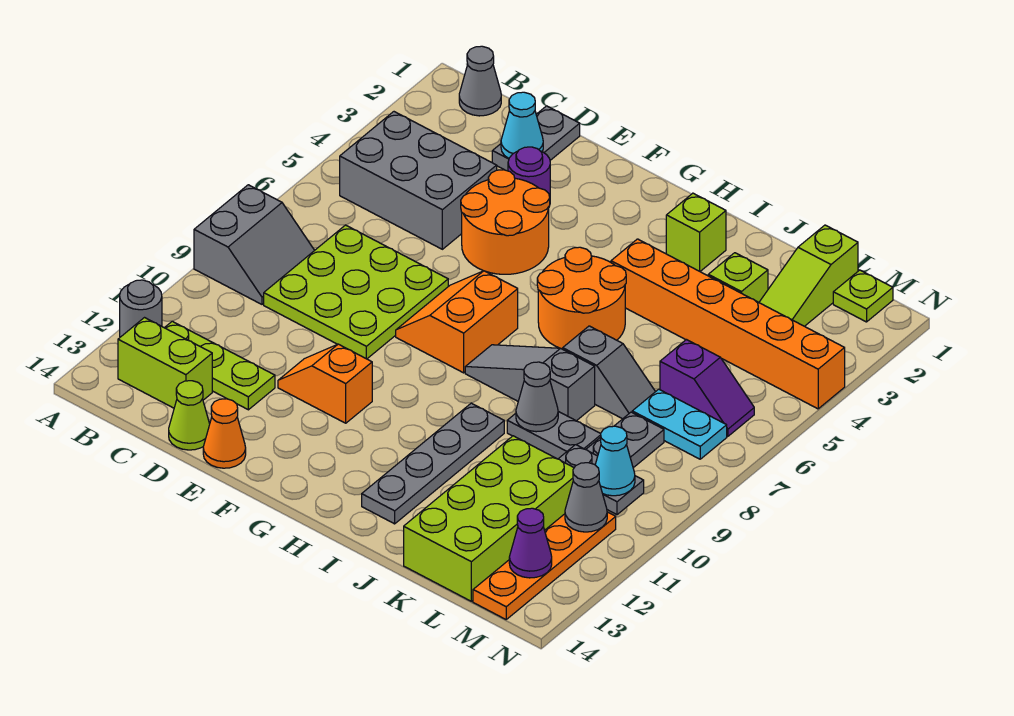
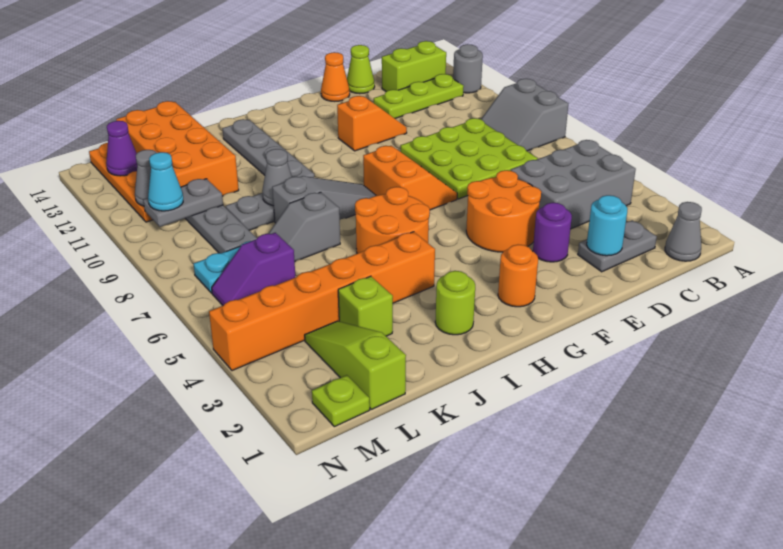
grey plate D1:D2 level 1 -> grey plate C2:D2 level 1
cyan cone D2 level 2 -> cyan round brick D2 level 2
none -> orange round brick G2 level 1
lime brick I2 level 1 -> lime round brick I2 level 1
lime brick K11:L14 level 1 -> orange brick K11:L14 level 1

